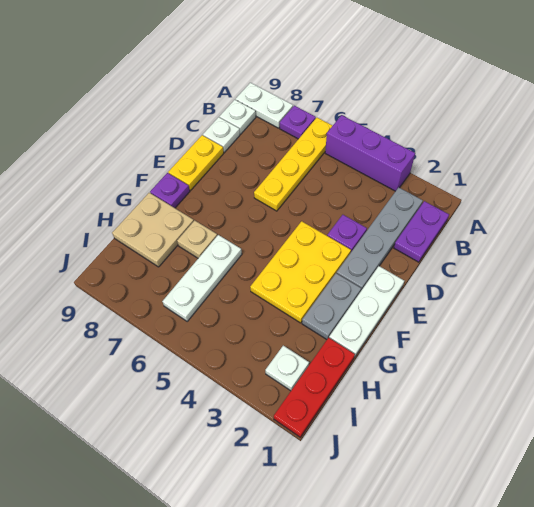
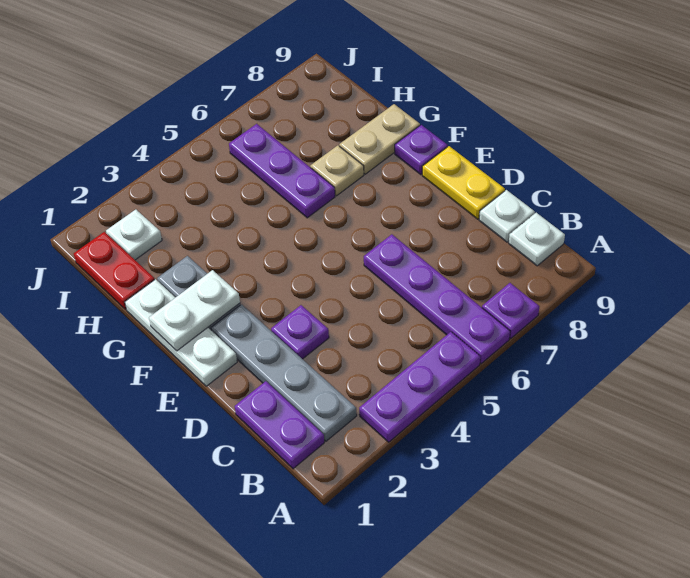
purple brick A3:A5 level 1 -> purple plate A3:A5 level 1
yellow plate A6:D6 level 1 -> purple plate A6:D6 level 1
white plate A8:A9 level 1 -> white plate F1:F2 level 2
yellow plate E3:G4 level 1 -> none
white plate G6:I6 level 1 -> purple plate G6:I6 level 1
tan plate G8:H9 level 1 -> tan plate G8:G9 level 1
red plate H1:J1 level 1 -> red plate H1:I1 level 1

